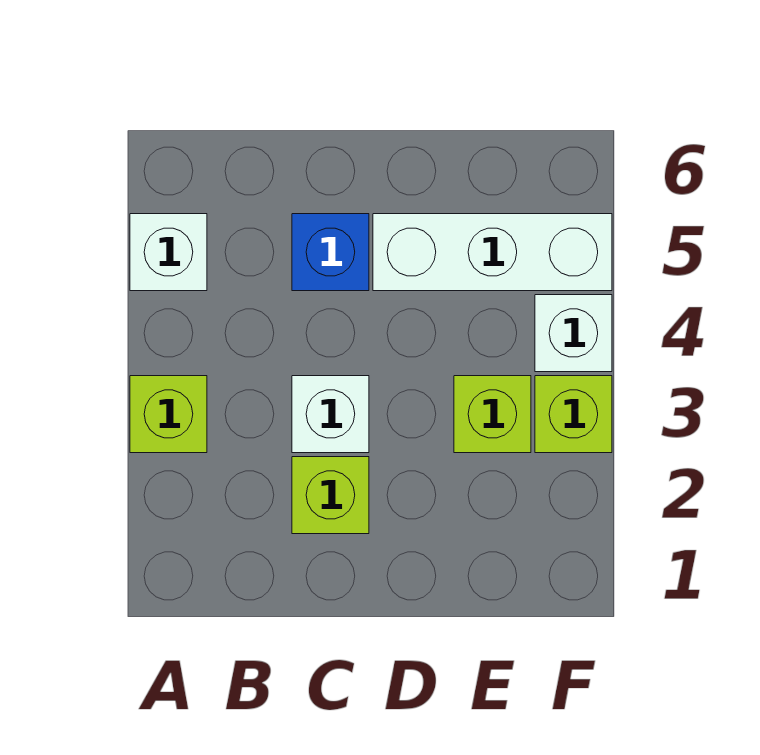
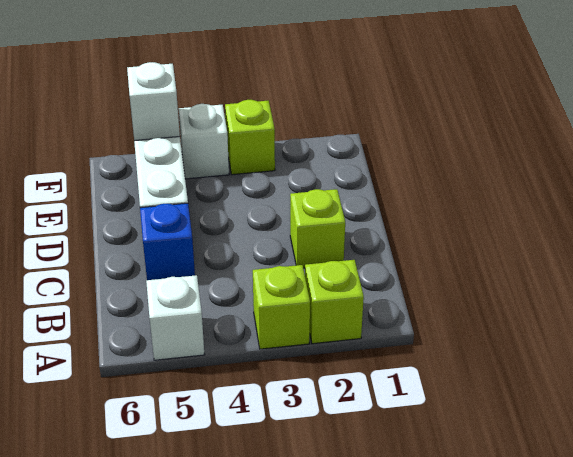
white brick C3 level 1 -> white brick F5 level 2
lime brick E3 level 1 -> lime brick A2 level 1

